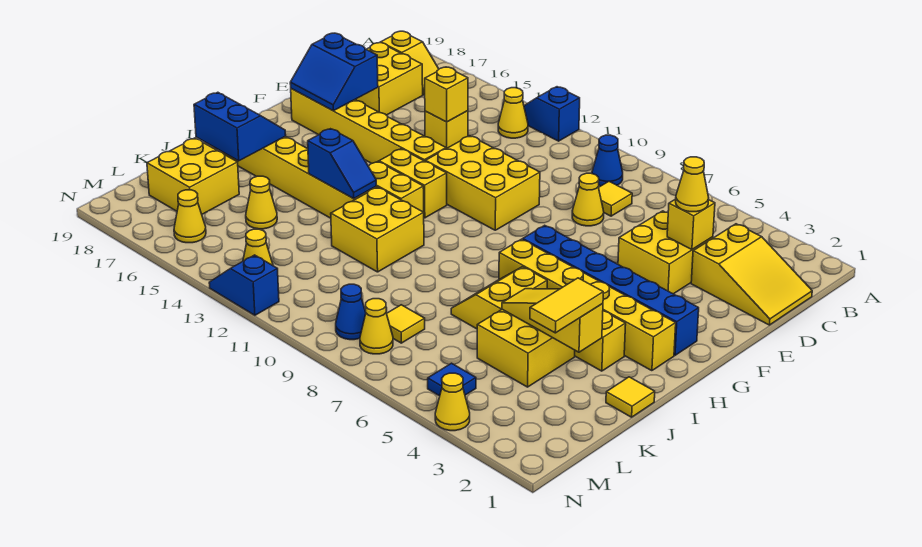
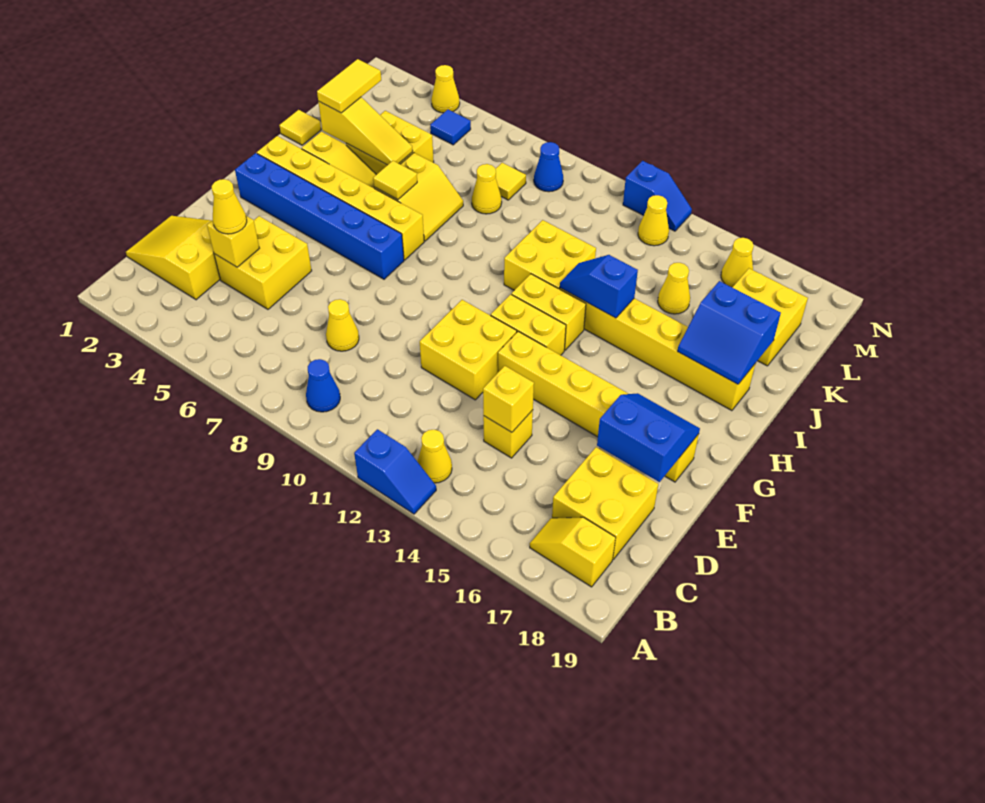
yellow tile C8 level 1 -> yellow tile I6 level 2
yellow brick E10:F12 level 1 -> yellow brick E11:F12 level 1
yellow cone M8 level 1 -> yellow cone K8 level 1

